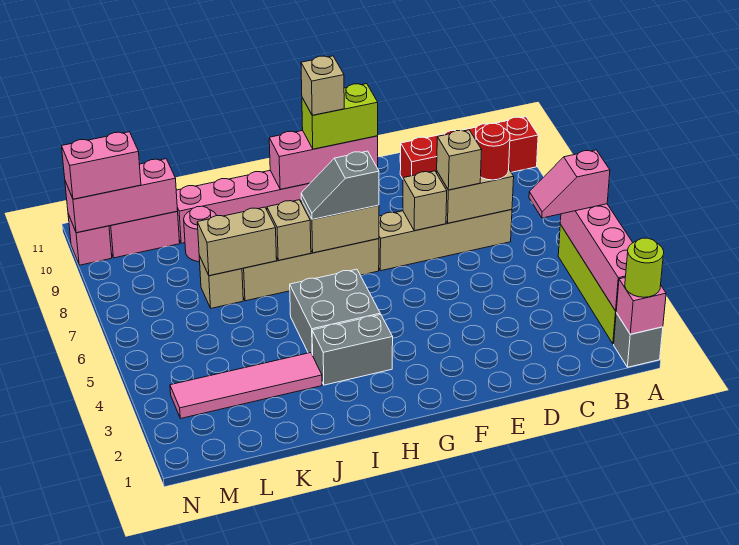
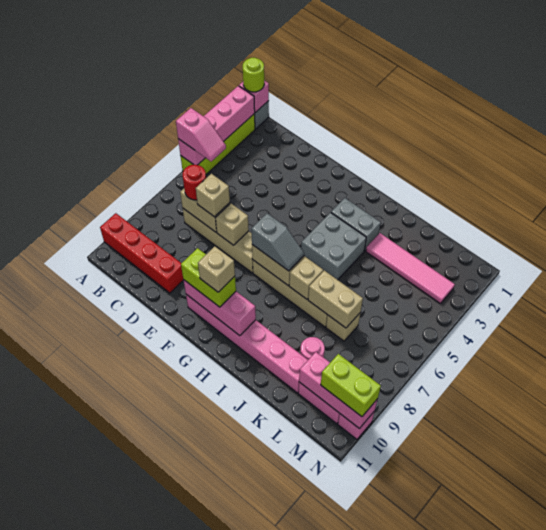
pink brick M10:N10 level 3 -> lime brick M10:N10 level 3

